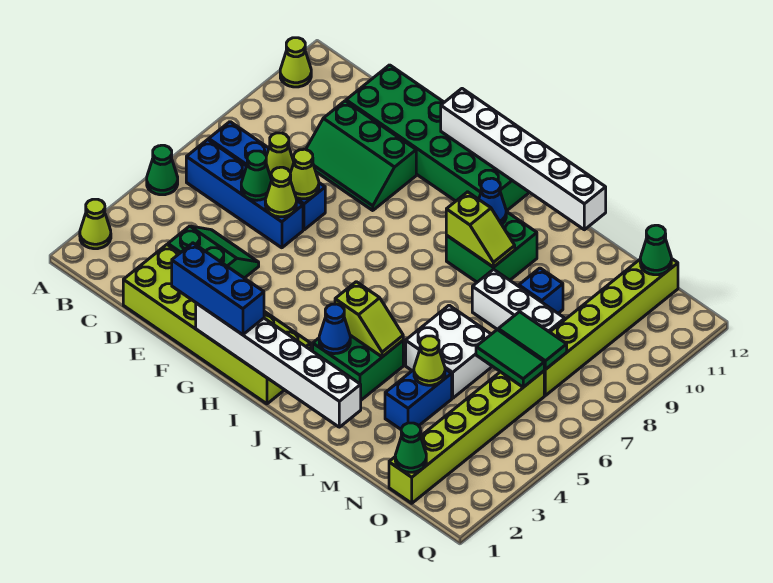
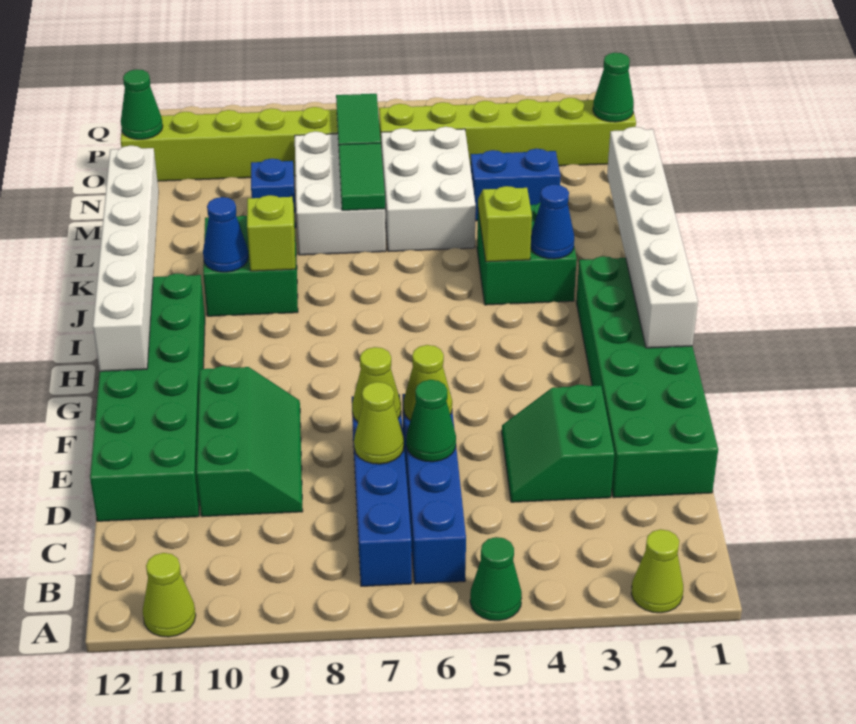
lime brick D1:I2 level 1 -> green brick D1:I2 level 1
blue brick F1:H1 level 3 -> none
white brick L5:M6 level 1 -> white brick L5:N6 level 1
white brick L8:N8 level 1 -> white brick L7:N8 level 1
lime cone M4 level 2 -> none
green tile N6:O6 level 2 -> green tile L7:M7 level 2

